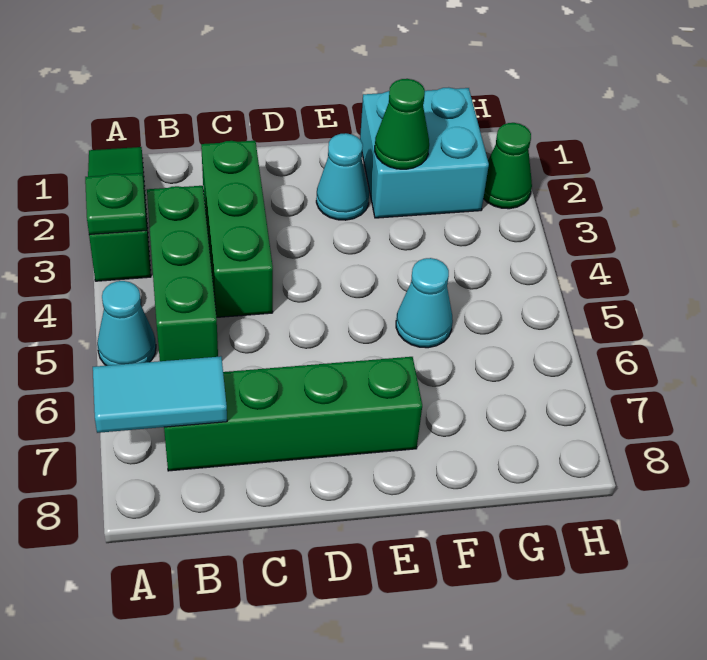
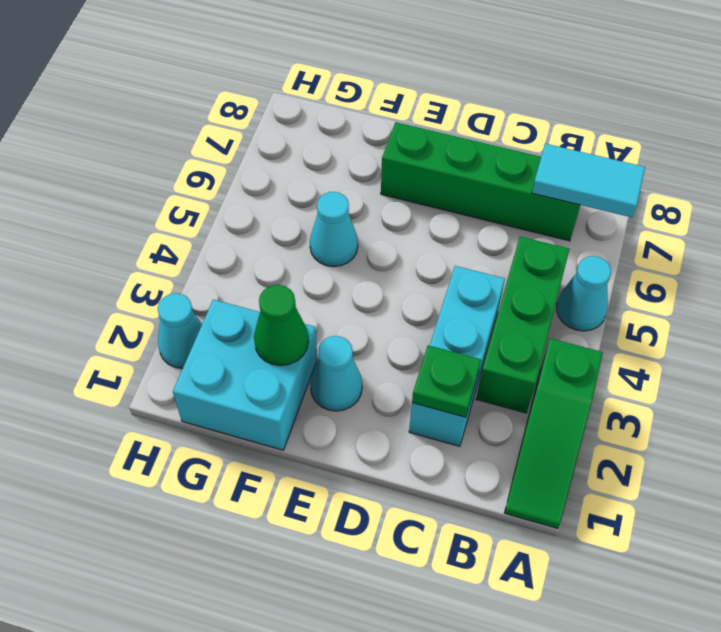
green plate A3 level 2 -> green plate C2 level 2
green brick C2:C4 level 1 -> cyan brick C2:C4 level 1
green cone H2 level 1 -> cyan cone H2 level 1

